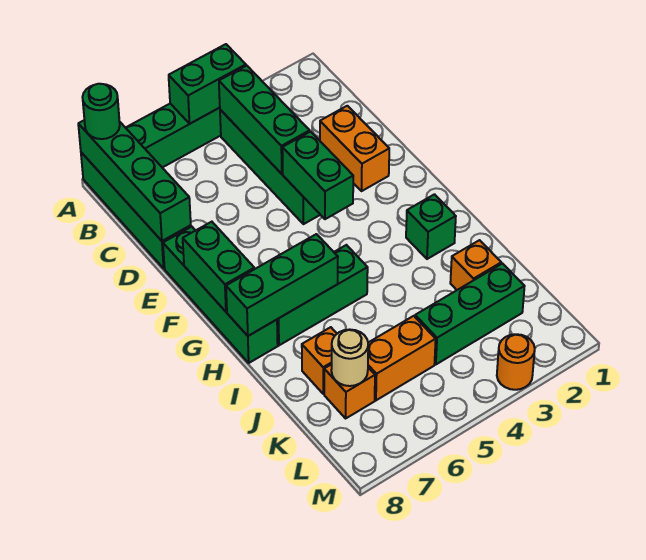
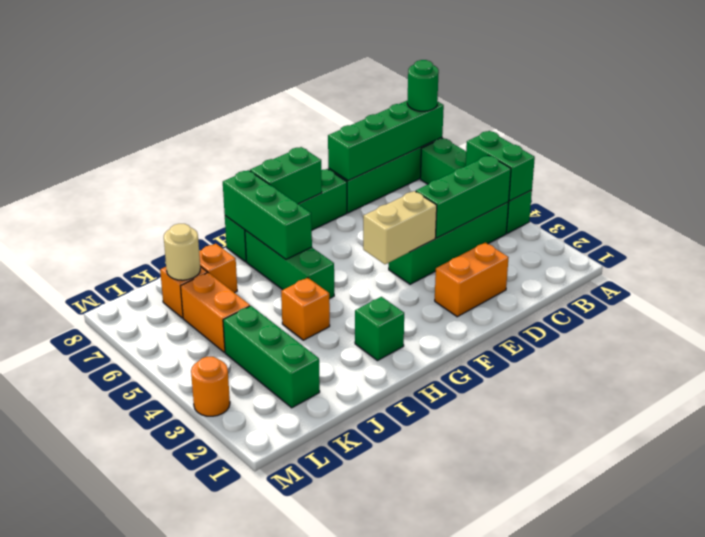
green brick E4:F4 level 2 -> tan brick E4:F4 level 2
orange brick J2 level 1 -> orange brick I4 level 1

